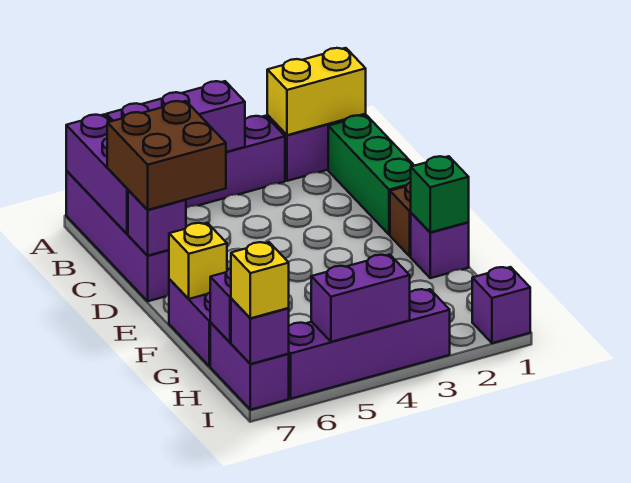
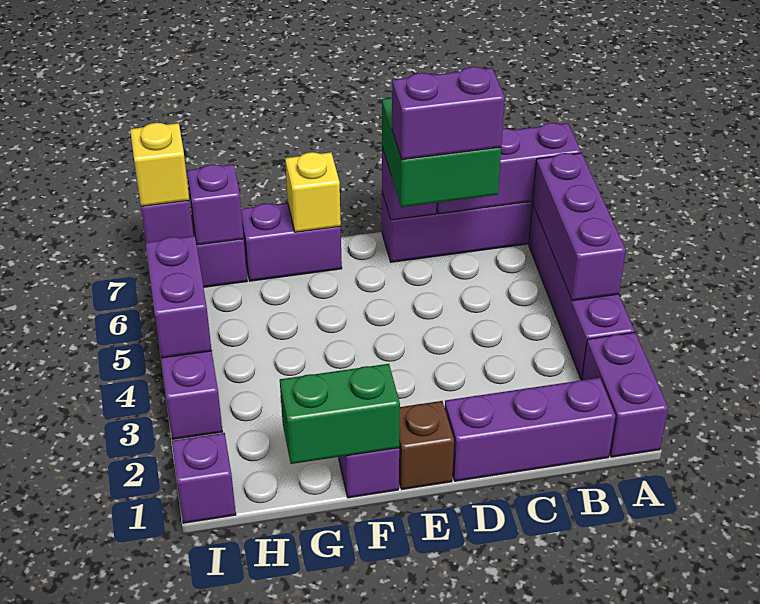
yellow brick A1:A2 level 2 -> none
green brick B1:D1 level 1 -> purple brick B1:D1 level 1
brown brick C6:D7 level 3 -> green brick C6:D7 level 3
none -> purple brick C6:D6 level 4
green brick F1 level 2 -> green brick F1:G1 level 2

